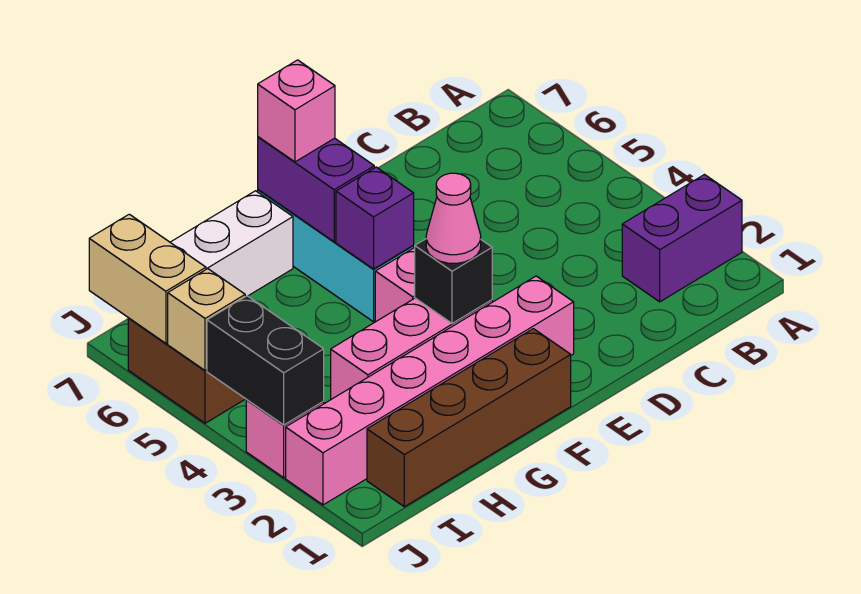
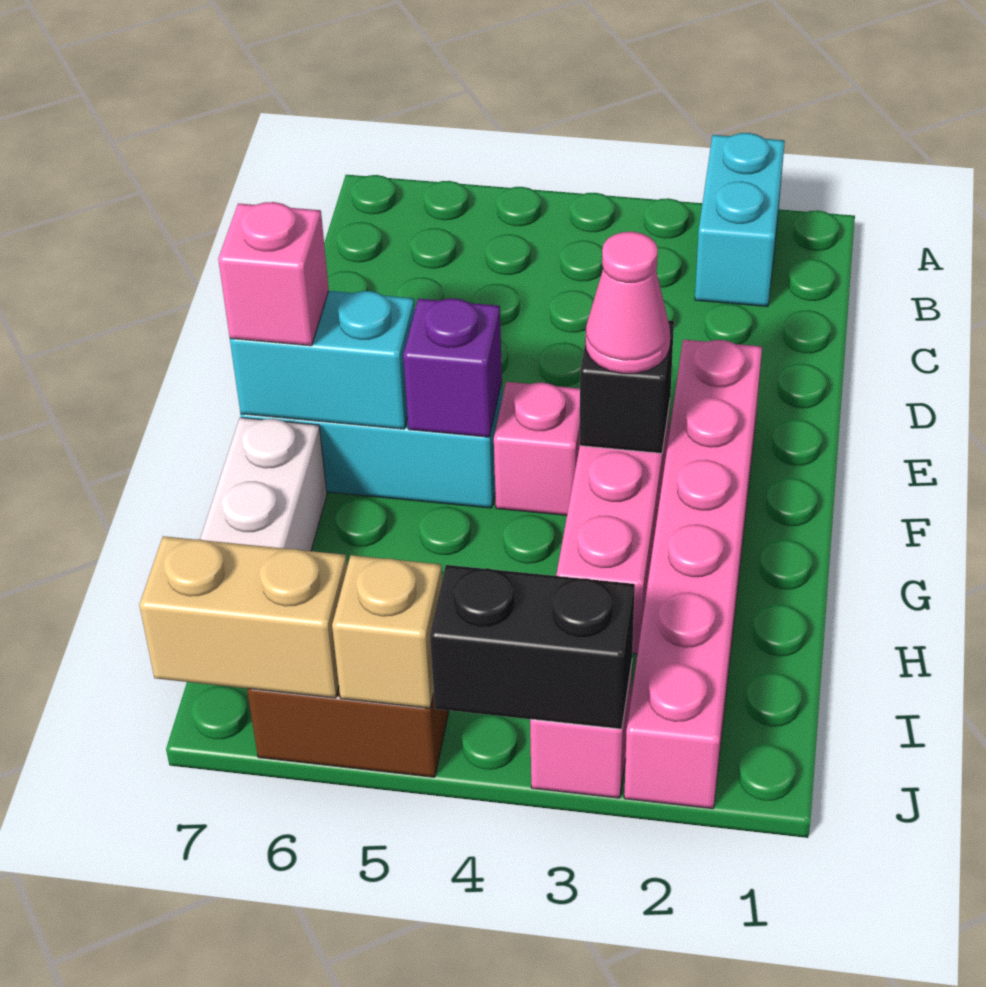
purple brick A2:B2 level 1 -> cyan brick A2:B2 level 1
brown brick F1:I1 level 1 -> none
purple brick F6:F7 level 2 -> cyan brick F6:F7 level 2

